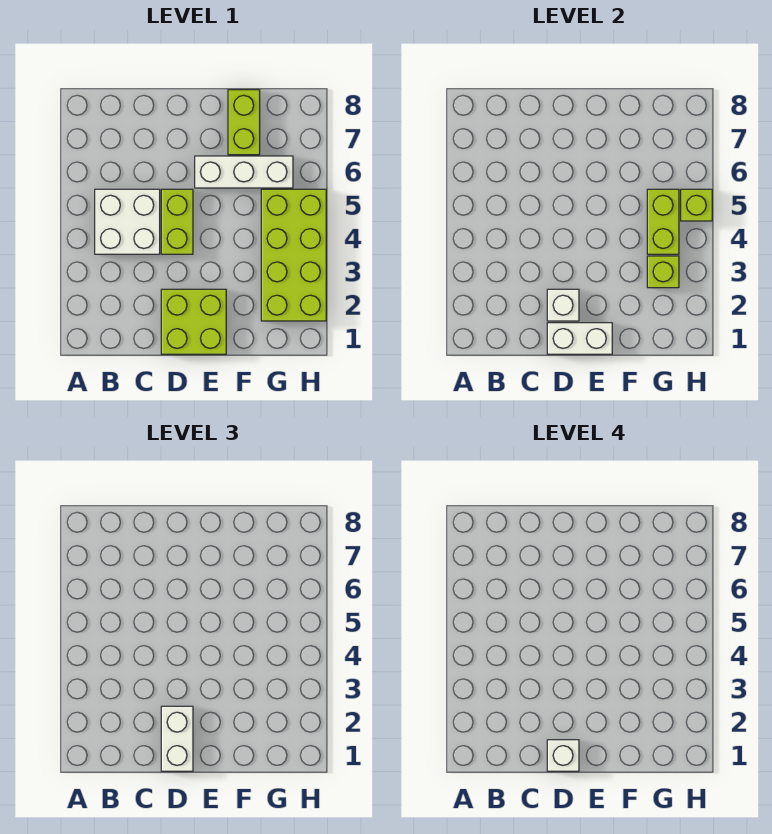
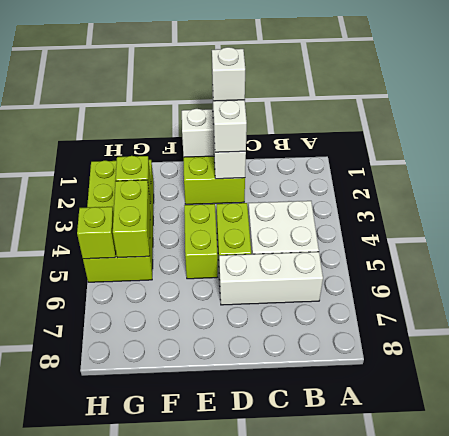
white brick E6:G6 level 1 -> white brick B6:D6 level 1
lime brick F7:F8 level 1 -> lime brick E4:E5 level 1

